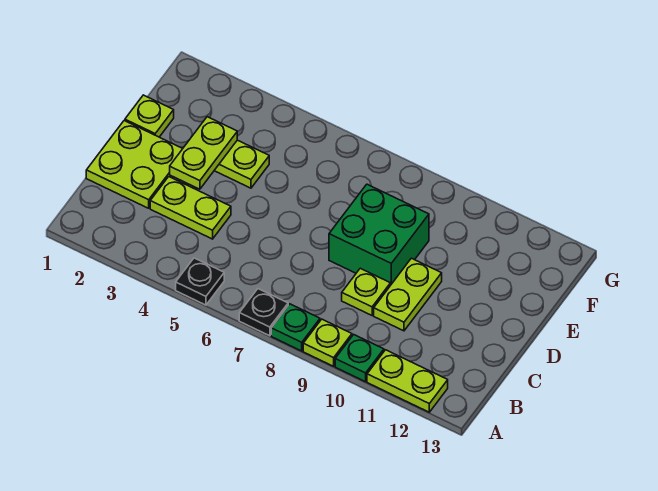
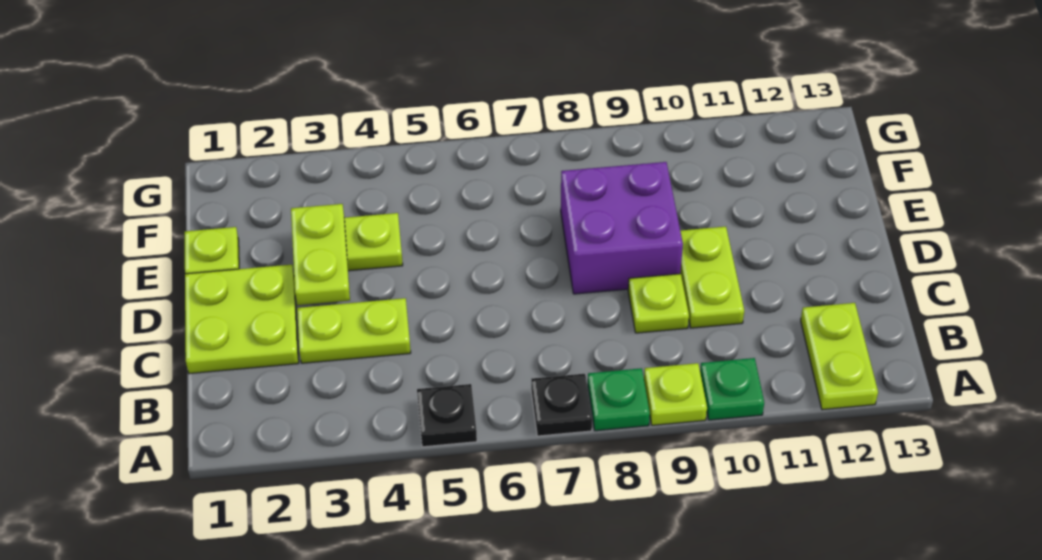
lime plate A11:A12 level 1 -> lime plate A12:B12 level 1
green brick D8:E9 level 1 -> purple brick D8:E9 level 1

